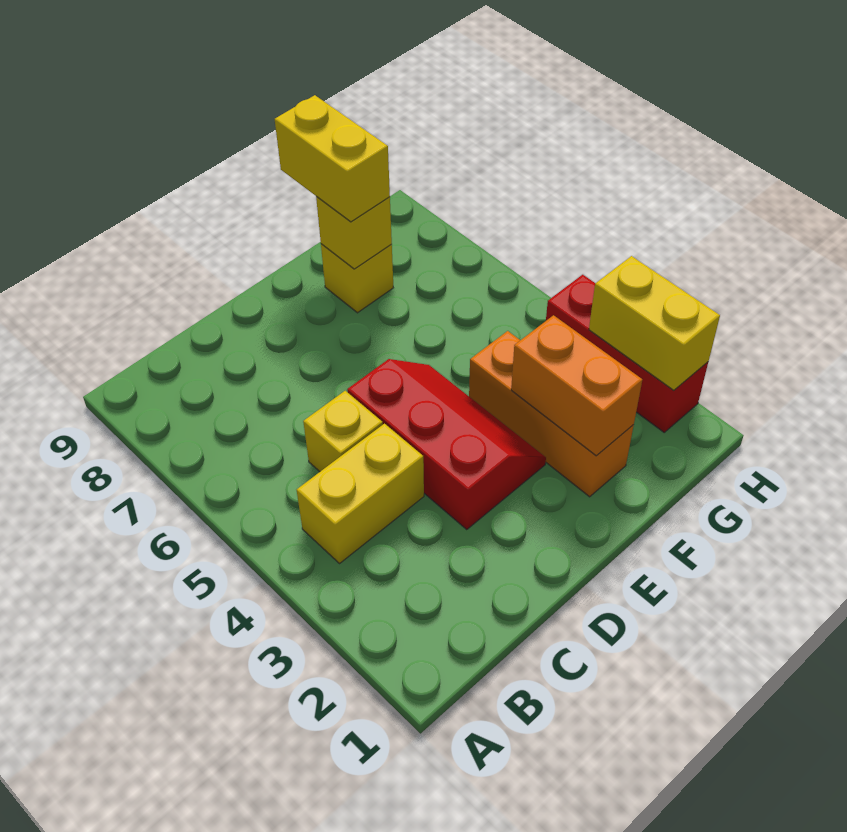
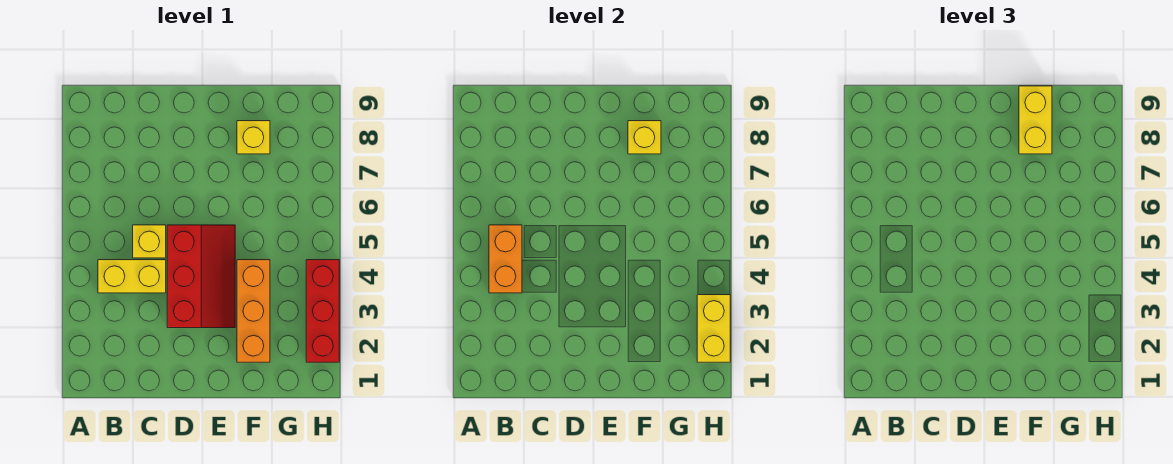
orange brick F2:F3 level 2 -> orange brick B4:B5 level 2

